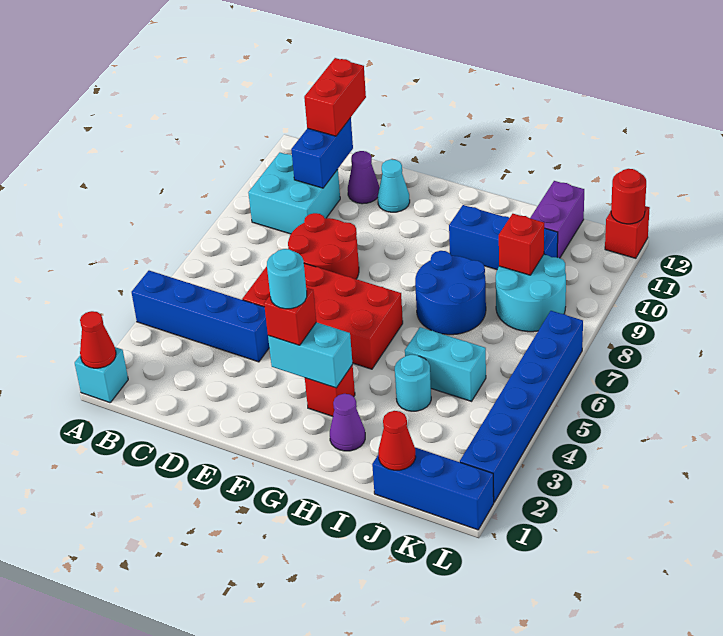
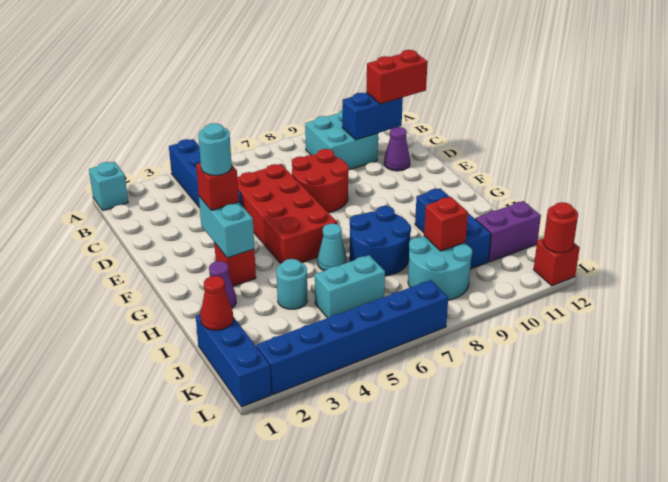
red cone A1 level 2 -> none
cyan cone E11 level 1 -> cyan cone H6 level 1
cyan brick I5:J5 level 1 -> cyan brick J5:J6 level 1

